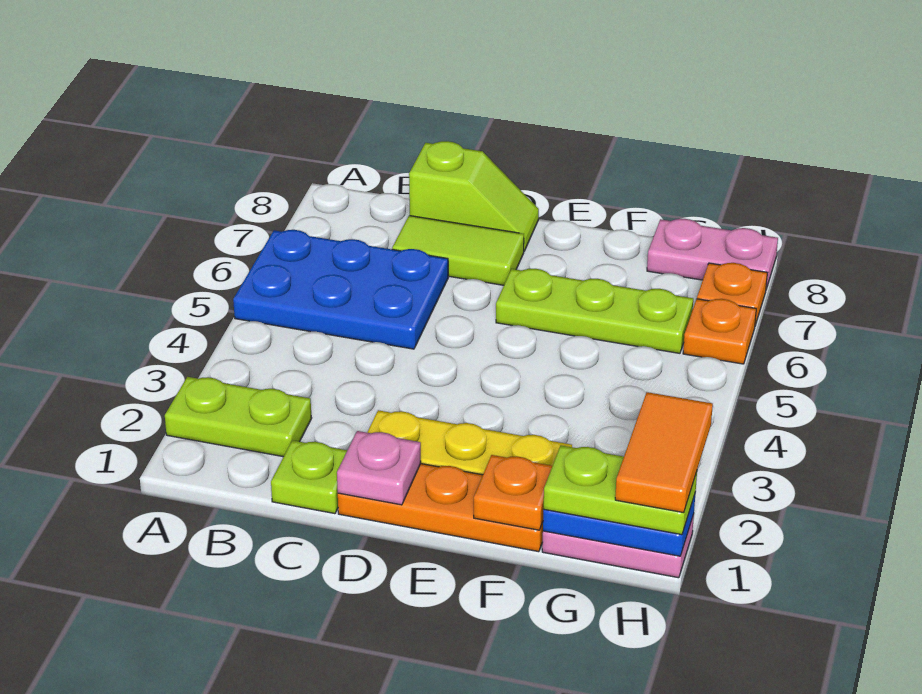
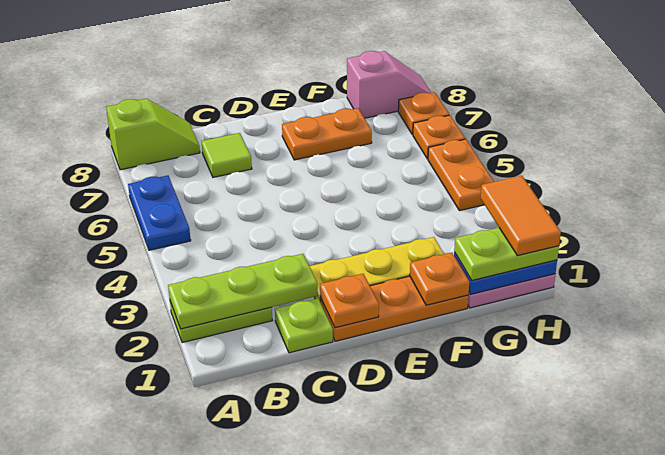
blue plate A5:C6 level 1 -> blue plate A5:A6 level 1
lime tile C7:D7 level 1 -> lime tile C7 level 1
lime slope C8:D8 level 1 top C -> lime slope A8:B8 level 1 top A
pink plate D1 level 2 -> orange plate D1 level 2
lime plate E6:G6 level 1 -> lime plate A2:C2 level 2
none -> orange plate E7:F7 level 1
pink plate G8:H8 level 1 -> pink slope G8:H8 level 1 top G
none -> orange plate H4:H5 level 1

